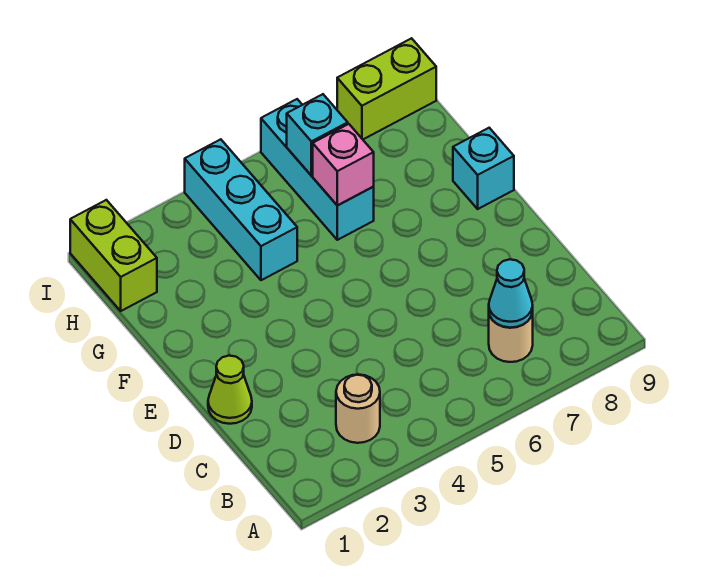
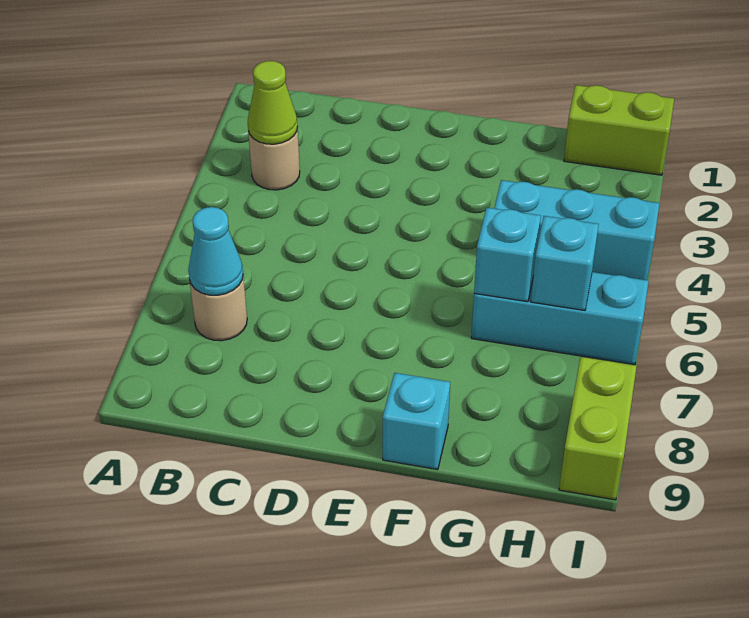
lime cone D1 level 1 -> lime cone B3 level 2
pink brick G6 level 2 -> cyan brick G6 level 2

